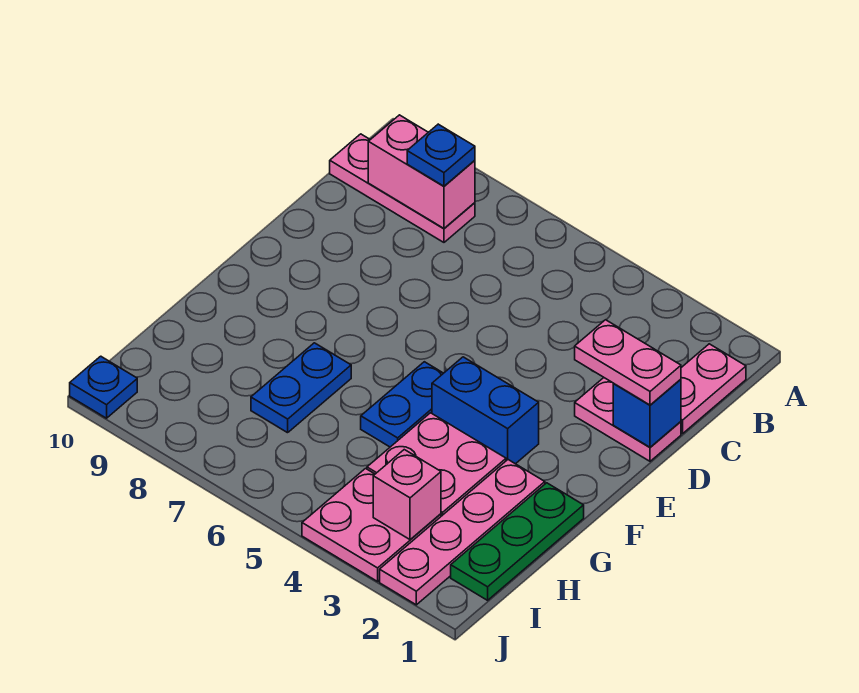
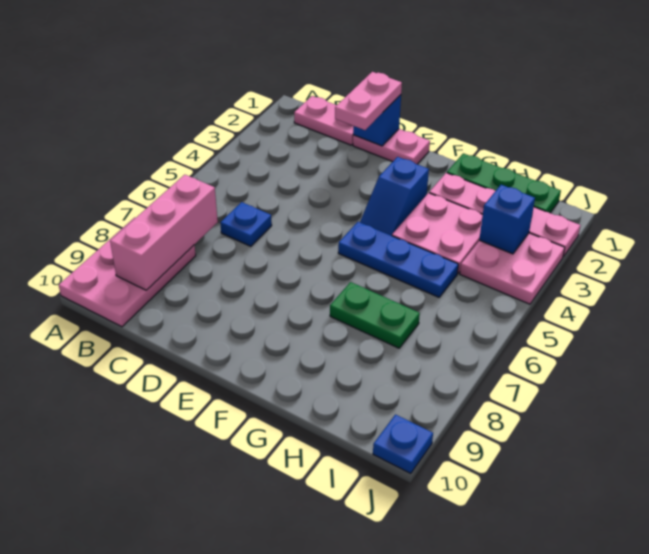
pink plate B8:B10 level 1 -> pink plate A8:B10 level 1
pink brick B8:B9 level 2 -> pink brick B7:B9 level 2
blue plate B8 level 3 -> blue plate C6 level 1
pink plate D1:D2 level 1 -> pink plate D1:E1 level 1
blue brick F3:F4 level 1 -> blue slope F3:F4 level 1 top 3
blue plate F5:G5 level 1 -> blue plate F5:H5 level 1
blue plate G7:H7 level 1 -> green plate G7:H7 level 1
pink brick I3 level 2 -> blue brick I3 level 2

